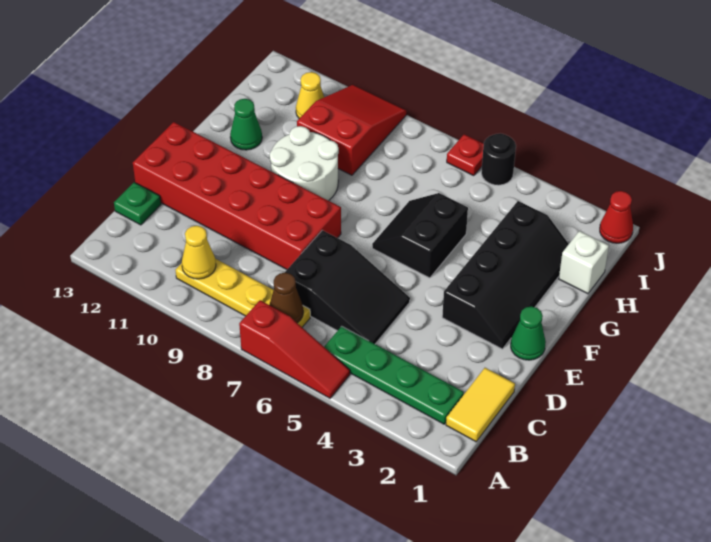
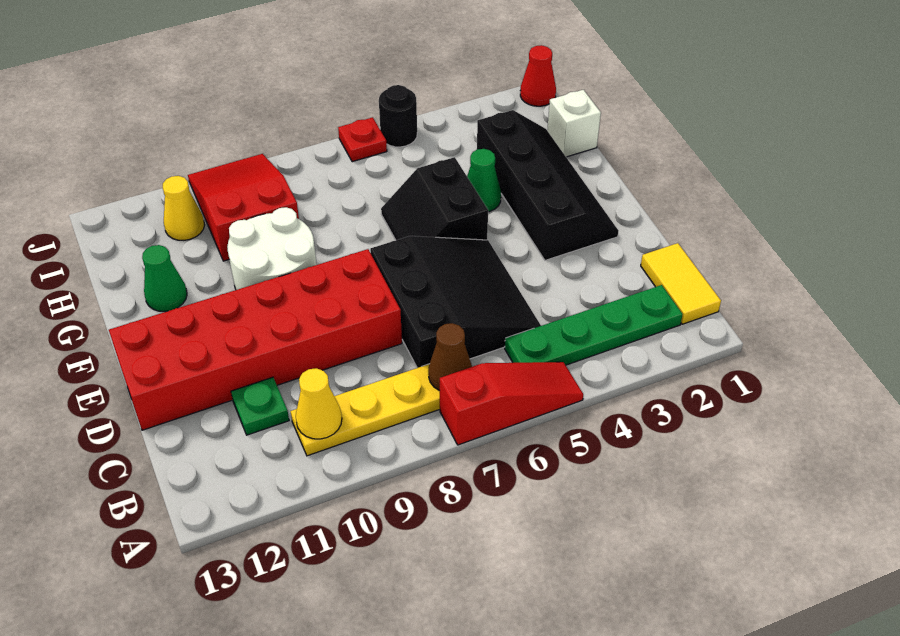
black slope C5:D7 level 1 top 7 -> black slope C5:E7 level 1 top 7
green plate C13 level 1 -> green plate C11 level 1
green cone E1 level 1 -> green cone G4 level 1

